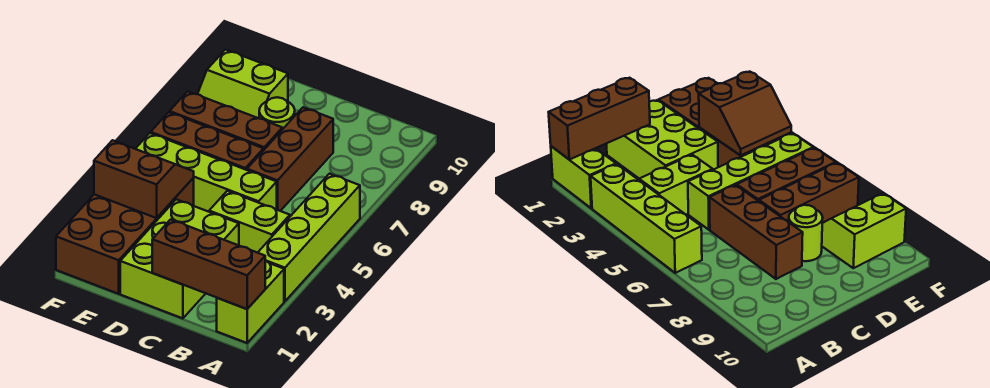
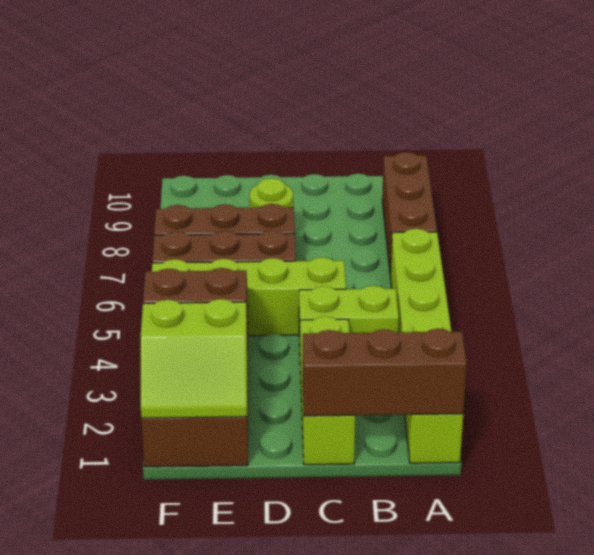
lime brick C1:D3 level 1 -> lime brick C1:C3 level 1
brown brick C6:C8 level 1 -> brown brick A7:A9 level 1
lime slope E8:F9 level 1 top 9 -> lime slope E1:F2 level 2 top 2

